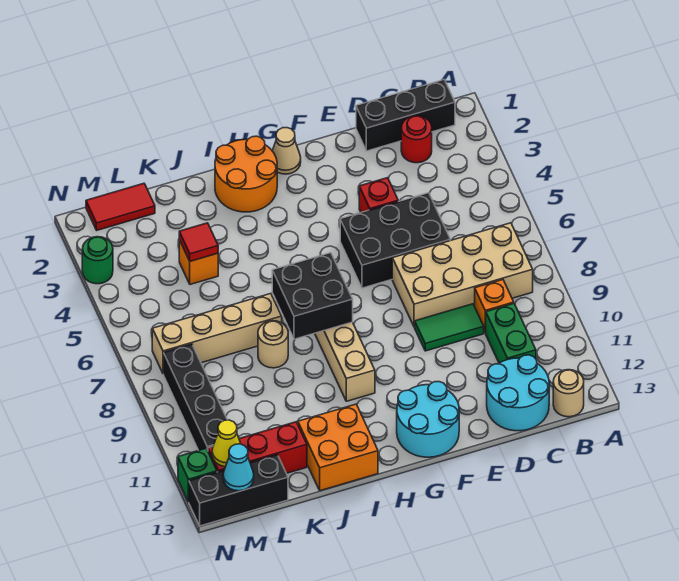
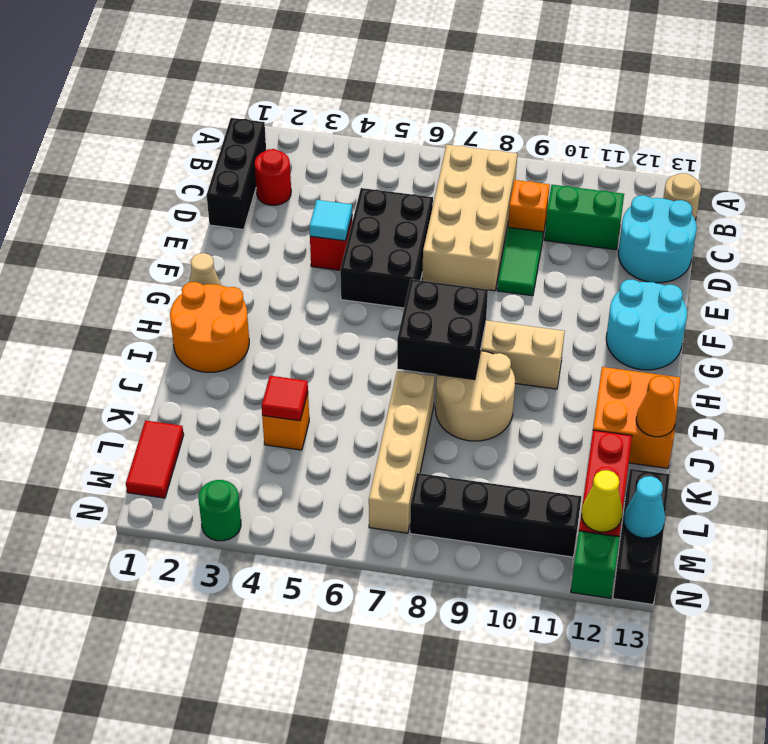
none -> cyan tile E4 level 2
tan round brick J8 level 1 -> tan round brick I8:J9 level 1
none -> orange cone J13 level 2

